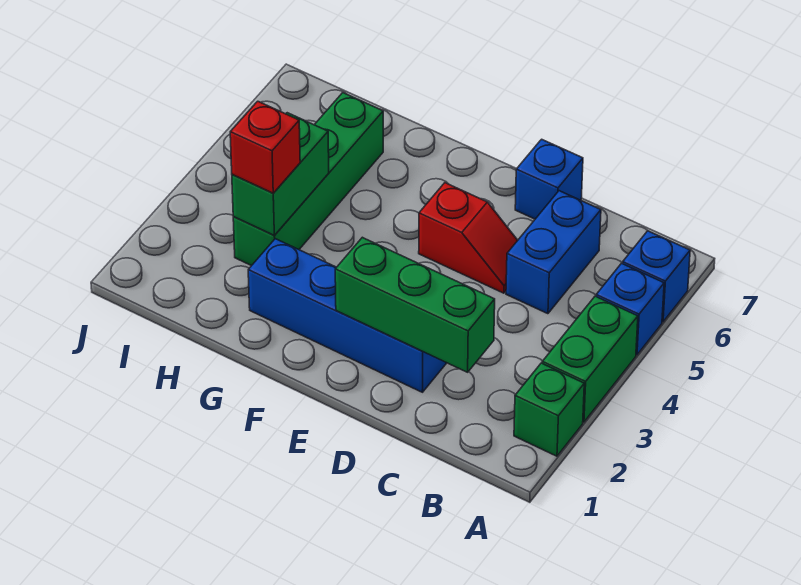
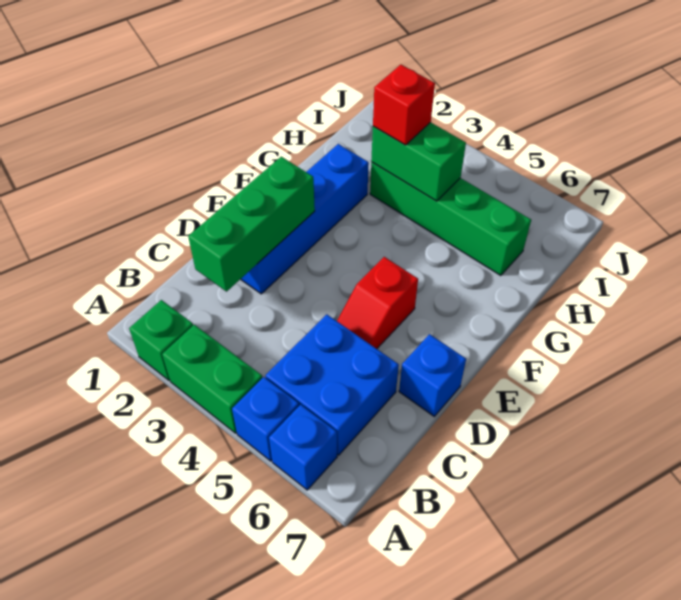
blue brick C5:C6 level 1 -> blue brick B5:C6 level 1

